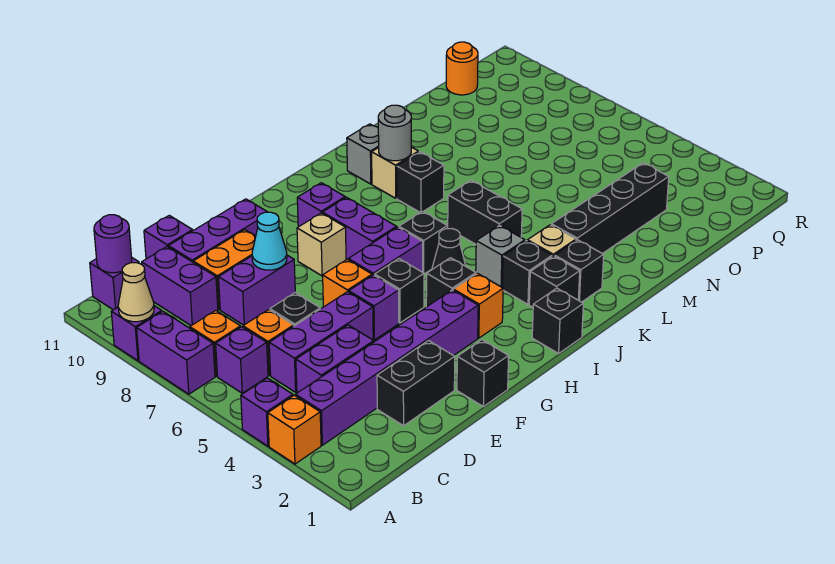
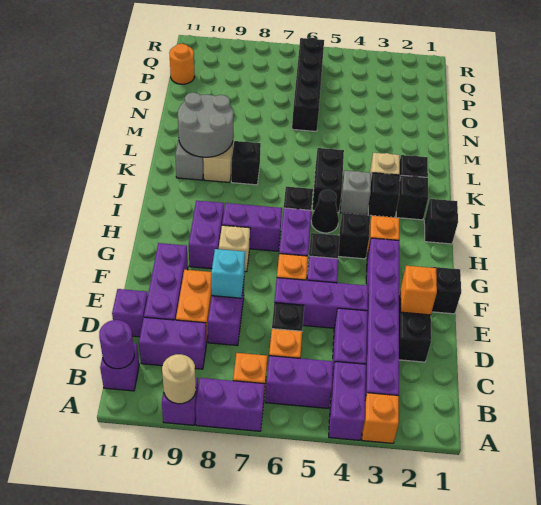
purple brick A4 level 1 -> purple brick A4:B4 level 1
tan cone A9 level 2 -> tan round brick A9 level 2
purple brick B6 level 1 -> purple brick B5:B6 level 1
purple brick C5:E5 level 1 -> purple brick E4:E6 level 1
none -> orange brick E2 level 2
cyan cone E8 level 2 -> cyan brick E8 level 2
purple brick H9 level 1 -> purple brick G9:H9 level 1
black brick K5:K6 level 1 -> black brick J5:K5 level 1
grey round brick K9 level 2 -> grey round brick K9:L10 level 2
black brick L3:O3 level 1 -> black brick N6:Q6 level 1

